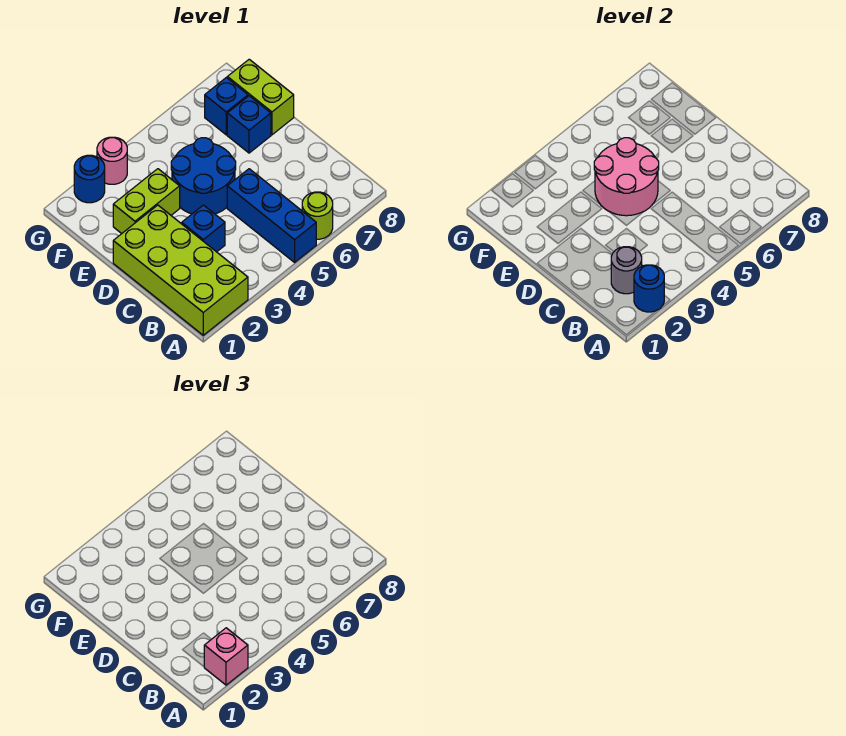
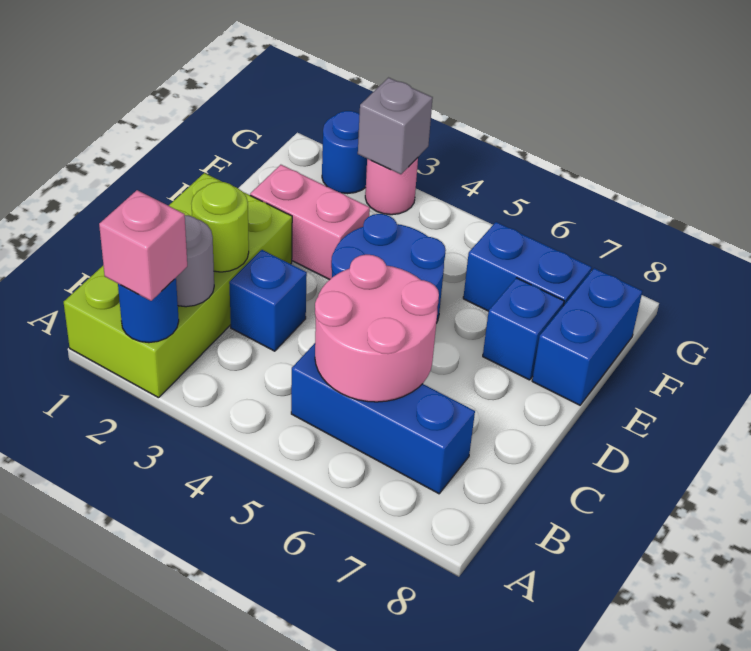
blue brick A5:C5 level 1 -> blue brick B5:B7 level 1
lime round brick A6 level 1 -> lime round brick C2 level 2
pink round brick D4:E5 level 2 -> pink round brick B5:C6 level 2
lime brick E2:E3 level 1 -> pink brick E2:E3 level 1
lime brick E8:F8 level 1 -> blue brick E8:F8 level 1
blue brick F7 level 1 -> blue brick F6:F7 level 1
none -> grey brick G3 level 2

